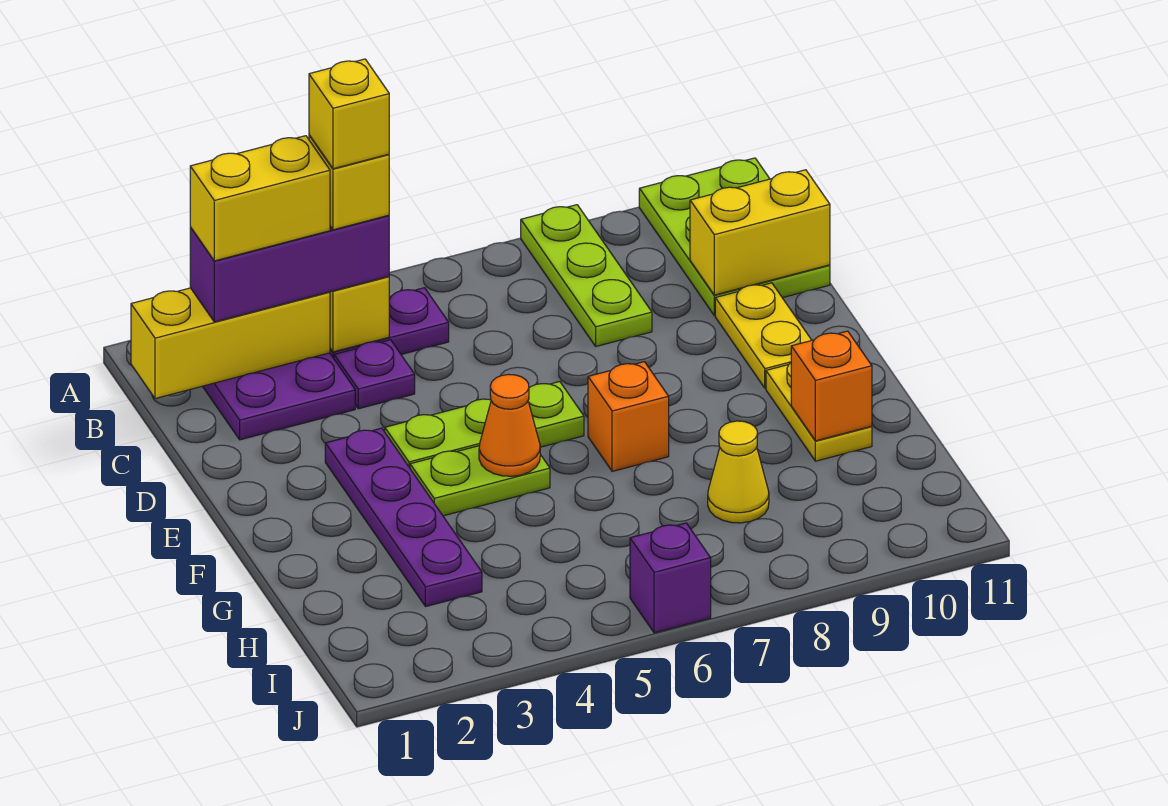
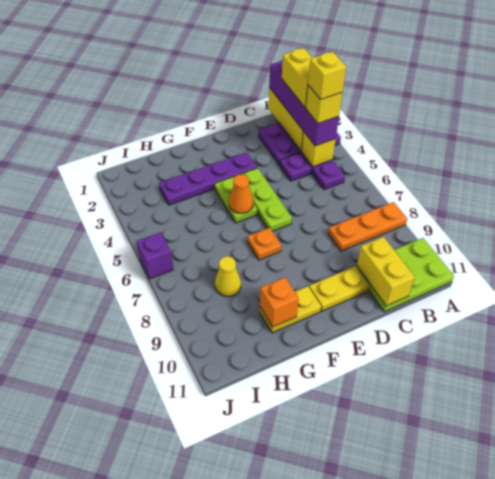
lime plate A8:C8 level 1 -> orange plate A8:C8 level 1
purple brick B2:B4 level 3 -> purple brick B1:B4 level 3
orange brick F7 level 1 -> orange plate F7 level 1

